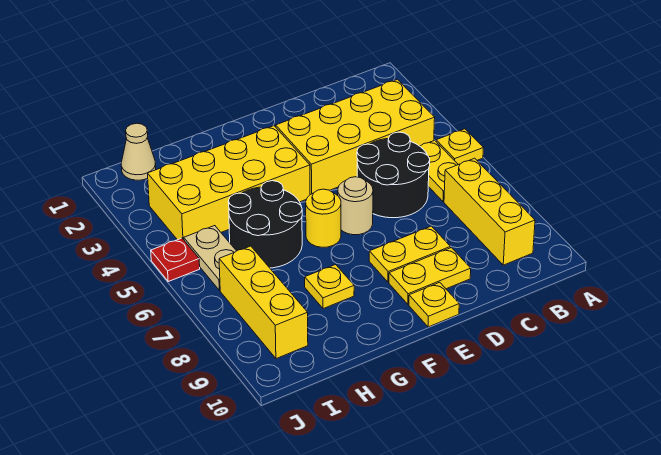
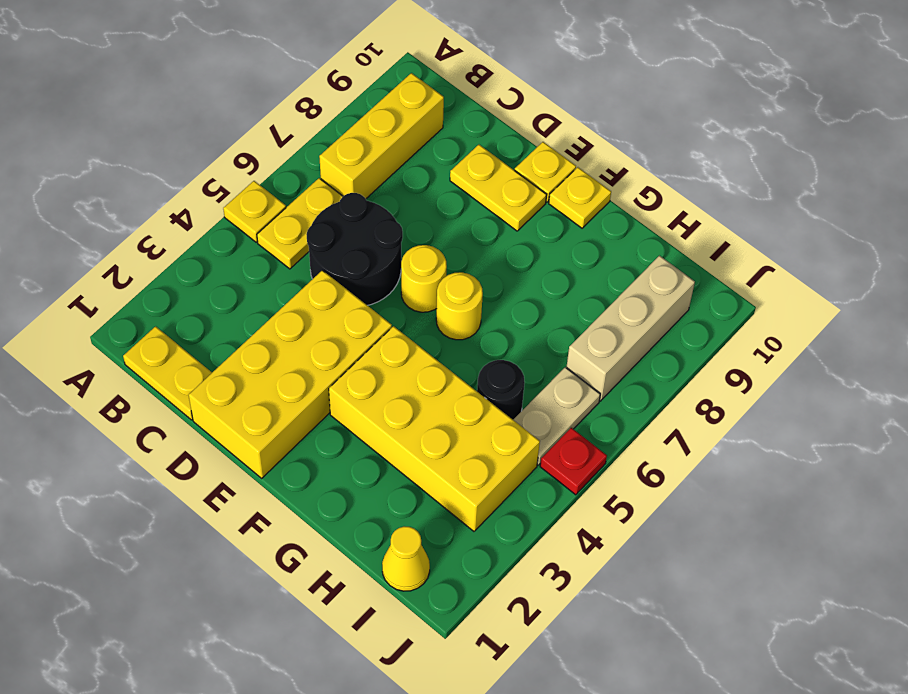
yellow brick B3:E4 level 1 -> yellow brick D1:E4 level 1
yellow plate D8:E8 level 1 -> yellow plate B1:C1 level 1
tan round brick E6 level 1 -> yellow round brick E6 level 1
black round brick G5:H6 level 1 -> black round brick H5 level 1
yellow plate G8 level 1 -> yellow plate F10 level 1
tan cone I1 level 1 -> yellow cone I1 level 1
yellow brick I7:I9 level 1 -> tan brick I7:I9 level 1

